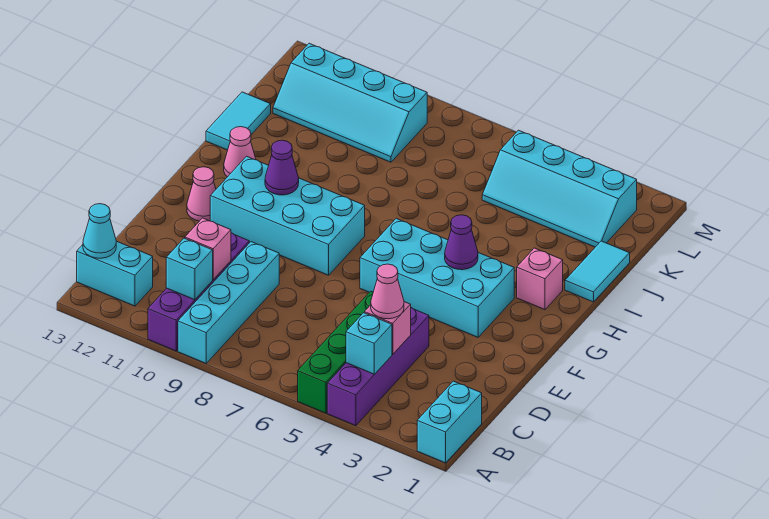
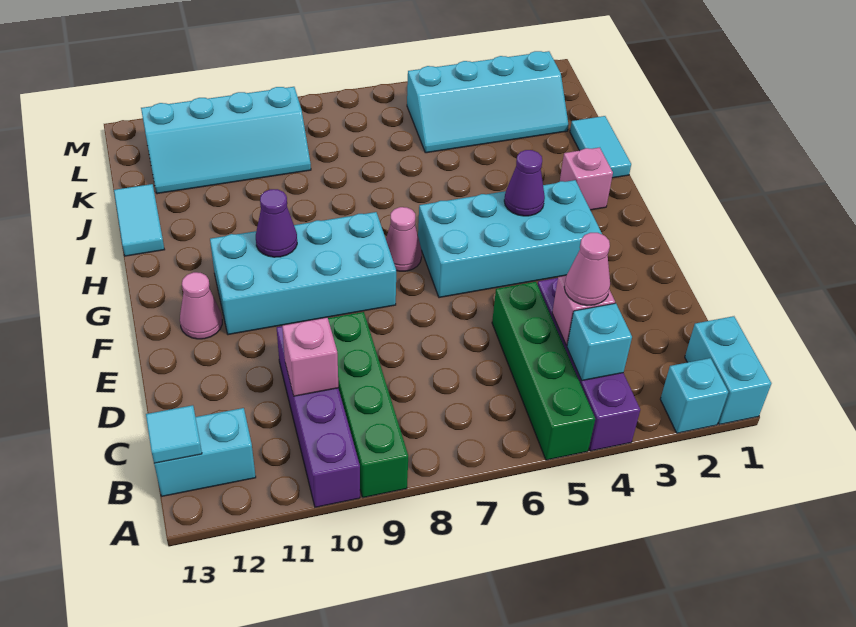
cyan brick A9:D9 level 1 -> green brick A9:D9 level 1
cyan brick B10 level 2 -> cyan brick A2 level 1
cyan cone B13 level 2 -> cyan tile B13 level 2
pink cone H12 level 1 -> pink cone G7 level 1

